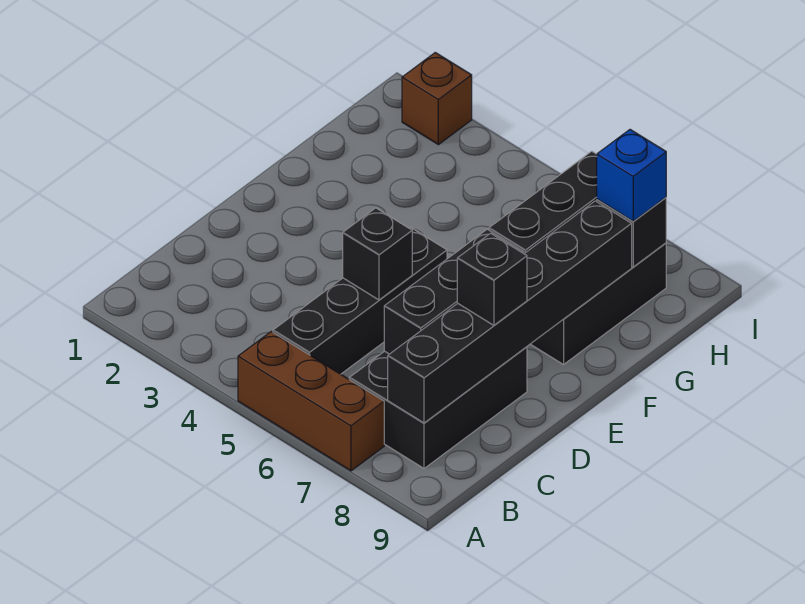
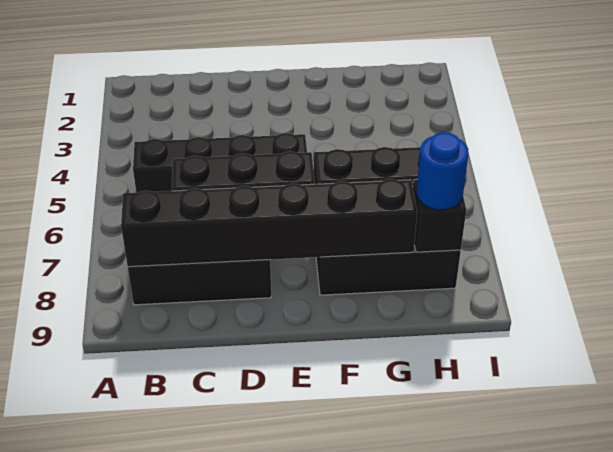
brown brick A5:A7 level 1 -> none
black brick D5 level 2 -> none
black brick D8 level 3 -> none
blue brick H8 level 3 -> blue round brick H8 level 3
brown brick I2 level 1 -> none

